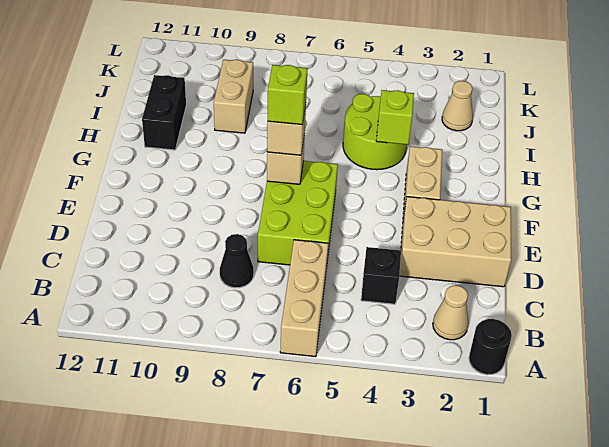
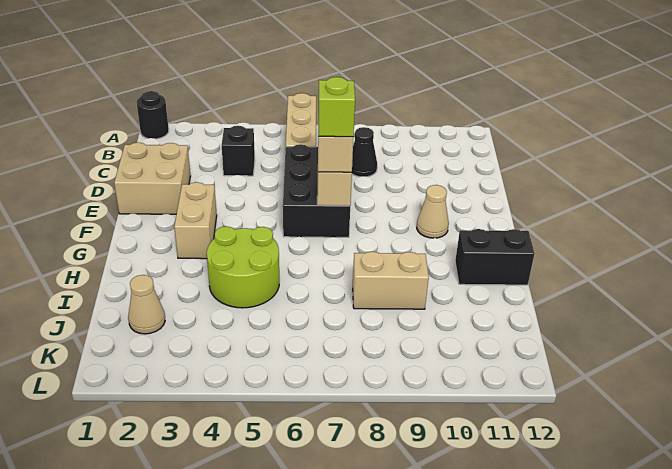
tan cone B2 level 1 -> tan cone F10 level 1
tan brick D1:E3 level 1 -> tan brick D1:E2 level 1
lime brick D6:F7 level 1 -> black brick D6:F7 level 1
lime brick H4 level 2 -> none
black brick H11:I11 level 1 -> black brick H11:H12 level 1
tan brick I9:J9 level 1 -> tan brick I8:I9 level 1

